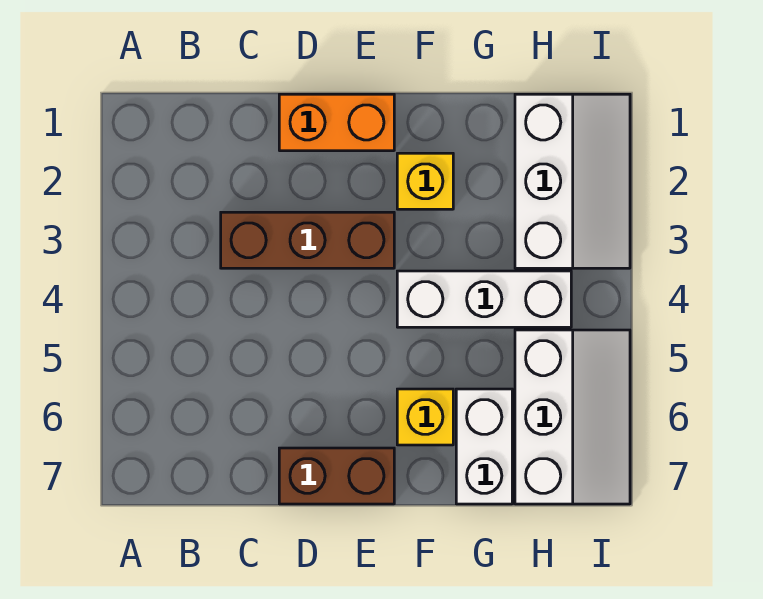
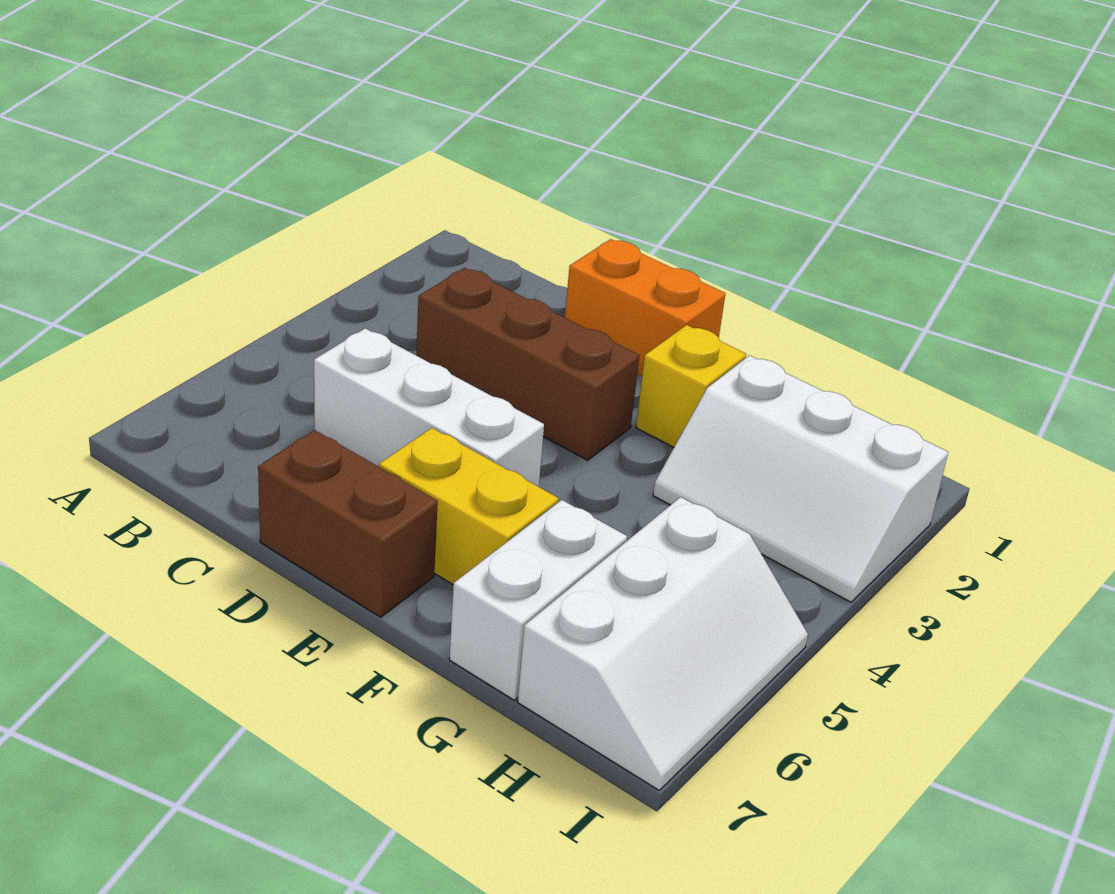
white brick F4:H4 level 1 -> white brick C5:E5 level 1
yellow brick F6 level 1 -> yellow brick E6:F6 level 1
white slope H1:I3 level 1 top H -> white slope G2:I3 level 1 top 2

